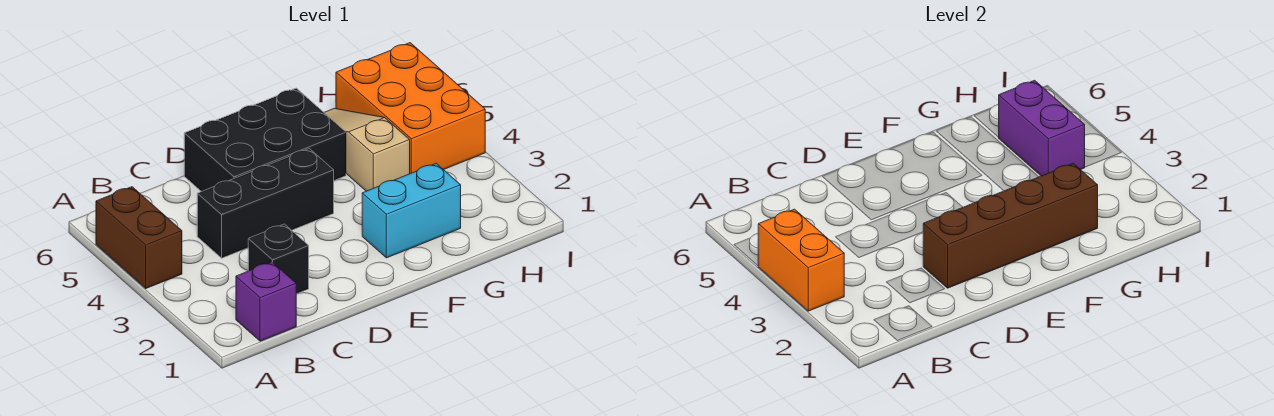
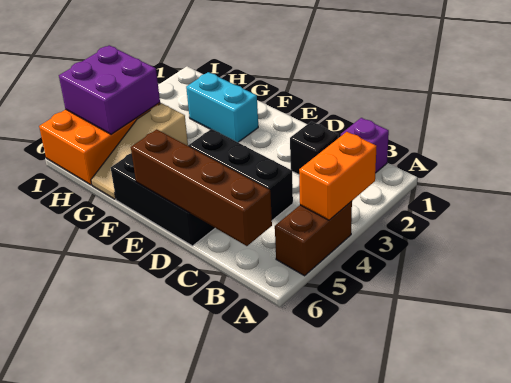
brown brick D2:G2 level 2 -> brown brick B6:E6 level 2
purple brick H4:H5 level 2 -> purple brick H4:I5 level 2

